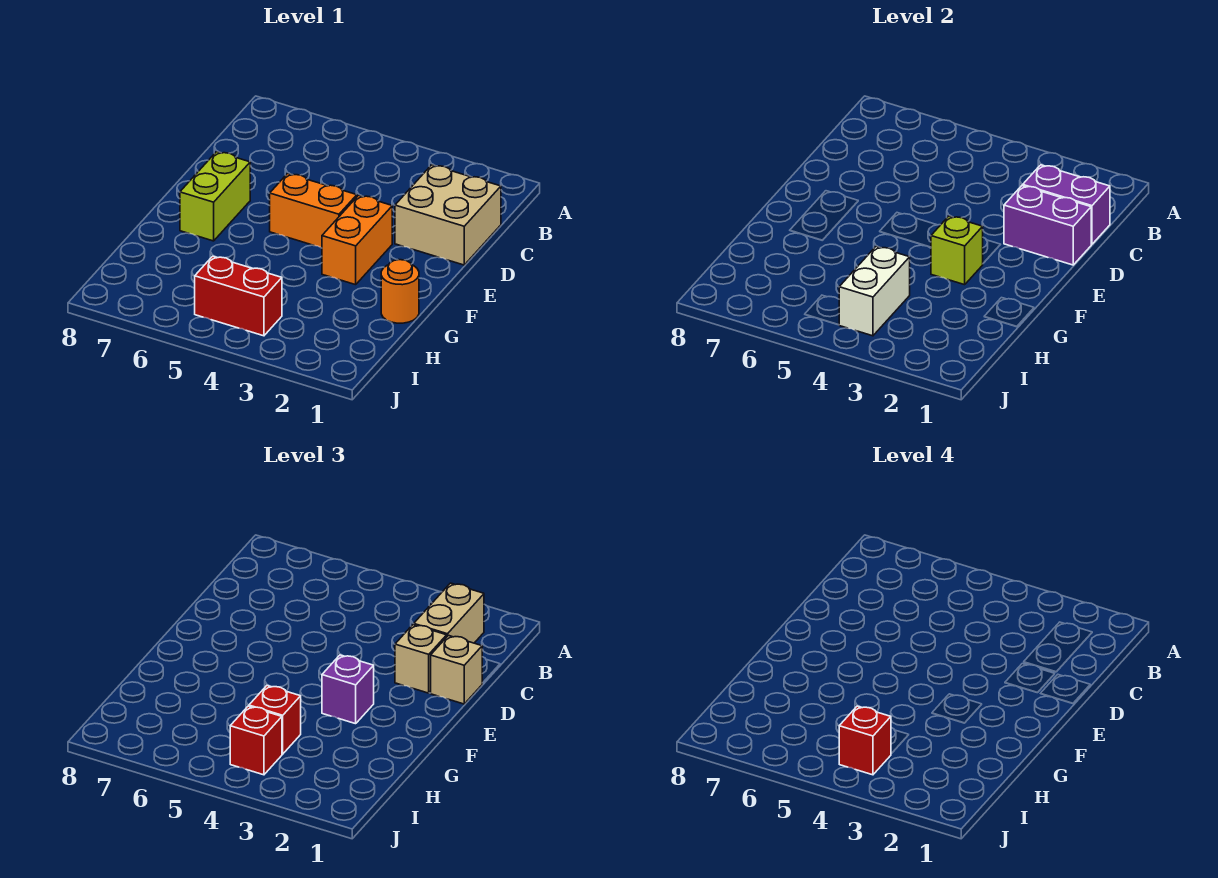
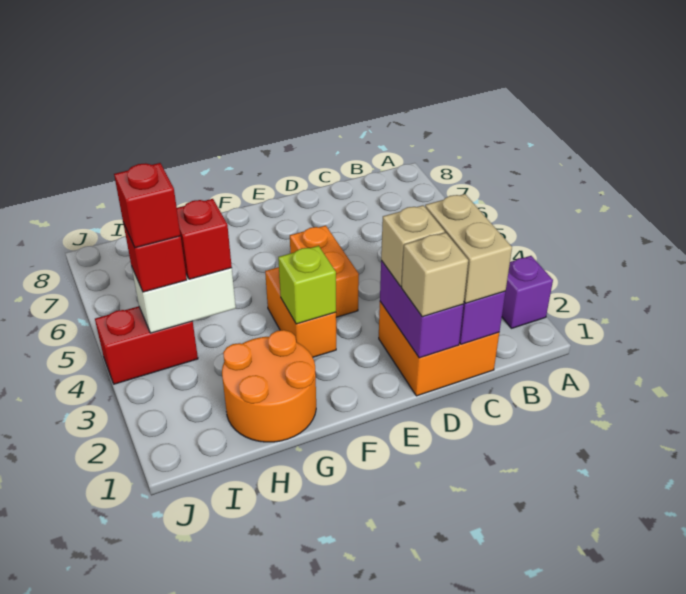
tan brick B2:C2 level 3 -> tan brick C1:C2 level 3
tan brick C1:D2 level 1 -> orange brick C1:D2 level 1
orange brick E3:F3 level 1 -> orange brick F3:F4 level 1
lime brick E7:F7 level 1 -> none
purple brick F3 level 3 -> purple brick A2 level 1
orange round brick G1 level 1 -> orange round brick G1:H2 level 1
red brick I4:I5 level 1 -> red brick I4:J4 level 1

